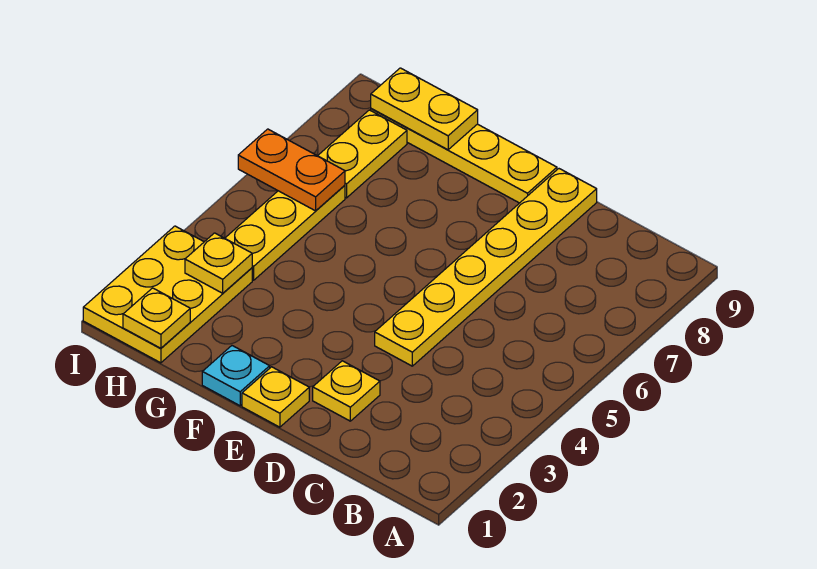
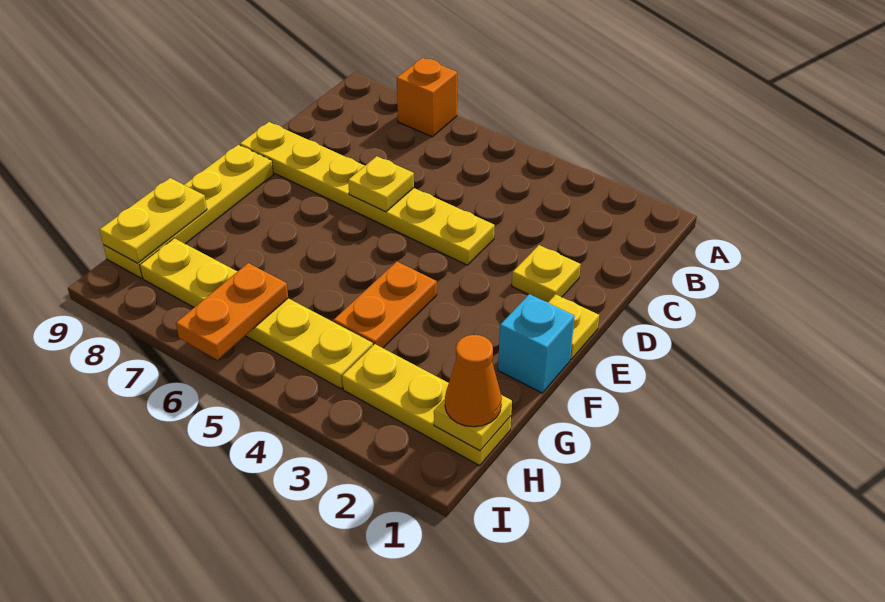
none -> orange brick A7 level 1
cyan plate F1 level 1 -> cyan brick F1 level 1
none -> orange plate F4:G4 level 1
yellow plate H1:I3 level 1 -> yellow plate H1:H3 level 1
none -> orange cone H1 level 3
yellow plate H3 level 2 -> yellow plate D6 level 2

